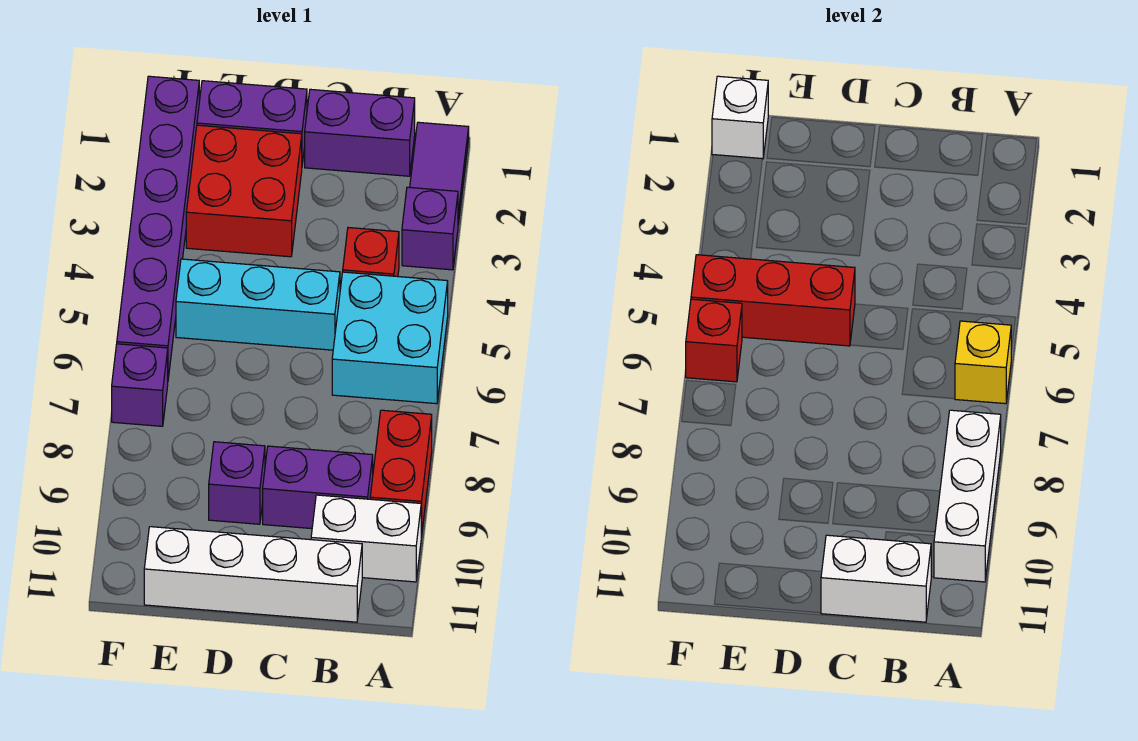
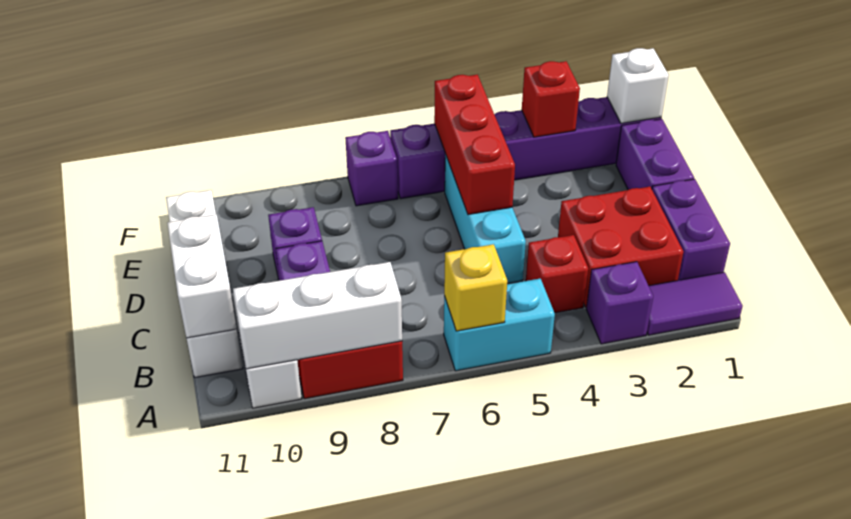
cyan brick A5:B6 level 1 -> cyan brick A5:A6 level 1
red brick D2:E3 level 1 -> red brick B2:C3 level 1
red brick F6 level 2 -> red brick F3 level 2

